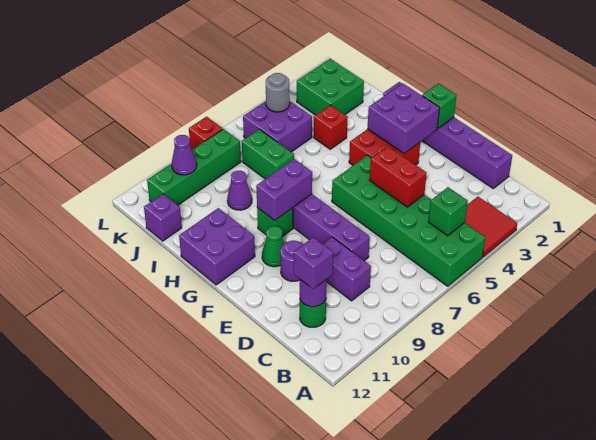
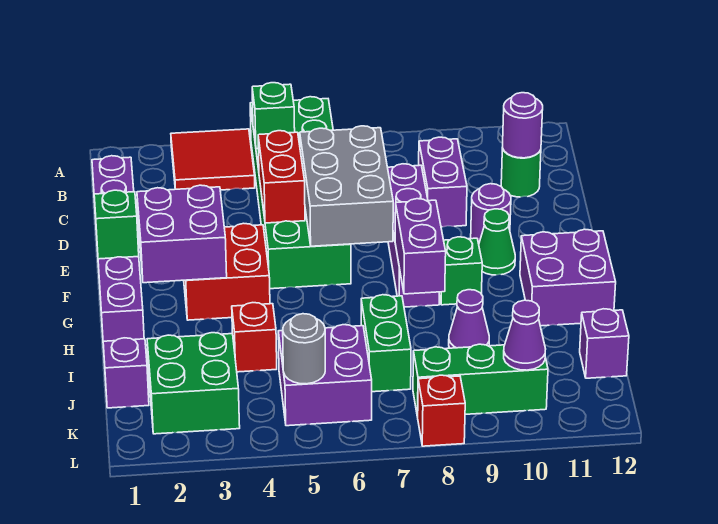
purple brick C11 level 3 -> purple brick J1 level 1
none -> grey brick D6:F7 level 2
purple brick G8:G9 level 2 -> purple brick G8:H8 level 2
green brick K8:K11 level 1 -> green brick K8:K10 level 1

